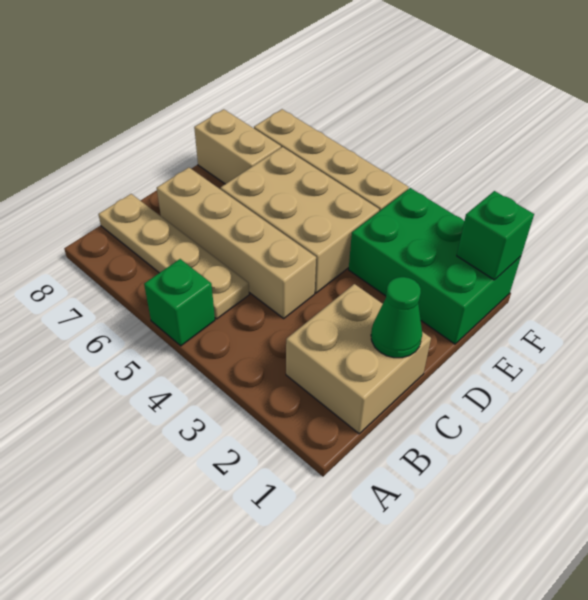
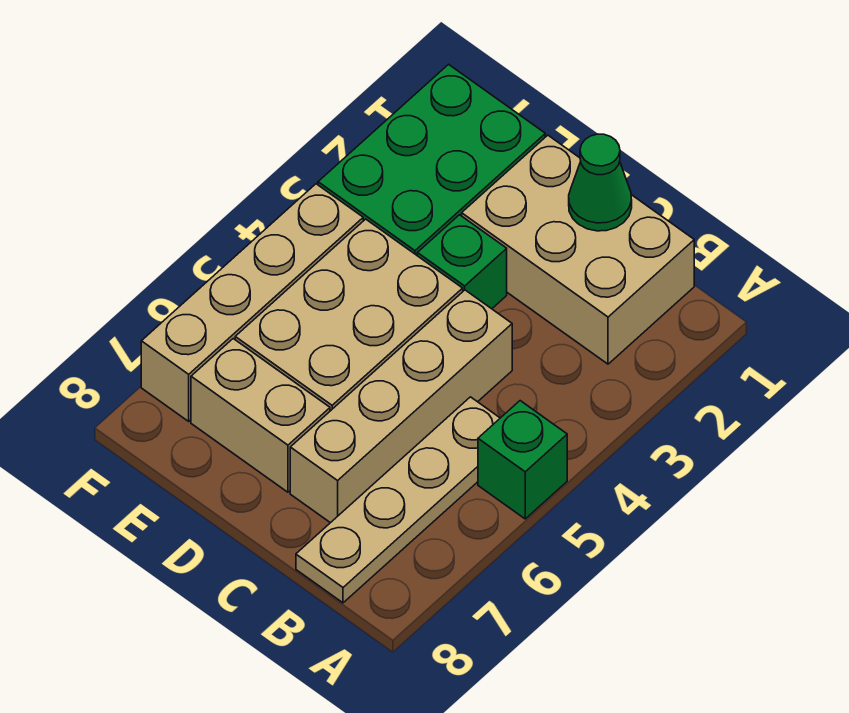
tan brick B1:C2 level 1 -> tan brick B1:D2 level 1
tan brick E7:E8 level 1 -> tan brick D7:E7 level 1
green brick F1 level 2 -> green brick D3 level 1

